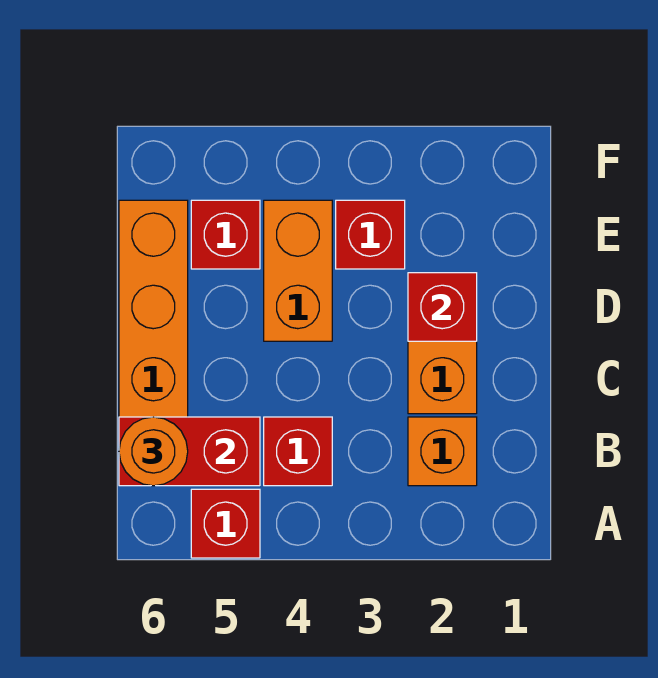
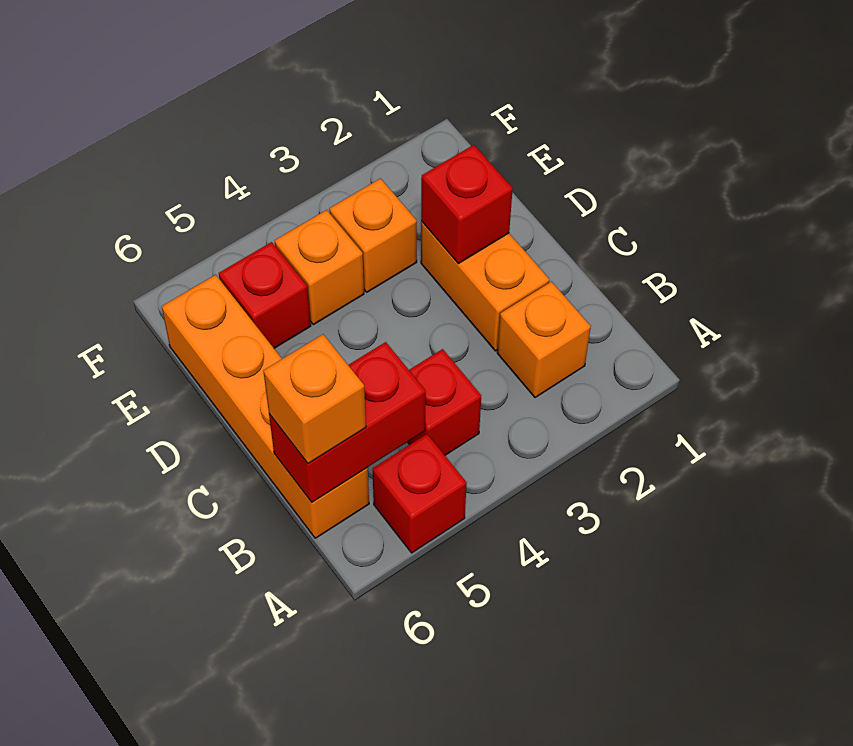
orange round brick B6 level 3 -> orange brick B6 level 3
orange brick D4:E4 level 1 -> orange brick E4 level 1
red brick E3 level 1 -> orange brick E3 level 1

